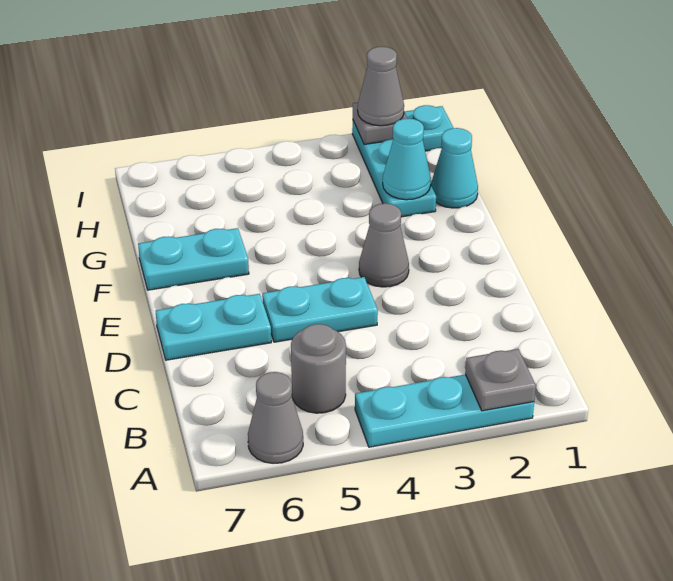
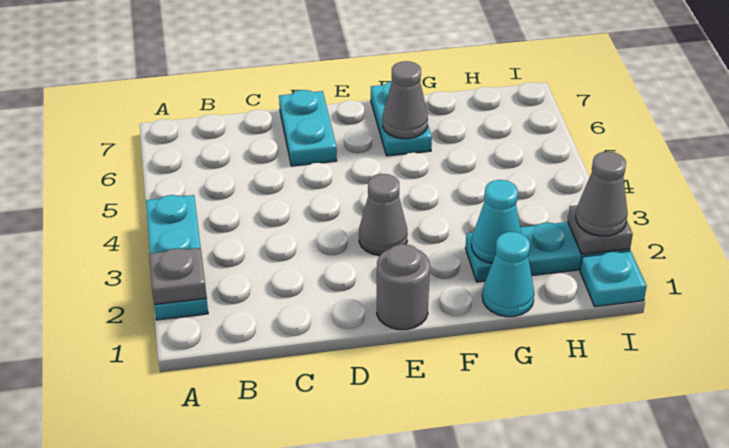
grey cone A6 level 1 -> grey cone F6 level 2
grey round brick B5 level 1 -> grey round brick E1 level 1
cyan plate D4:D5 level 1 -> none

